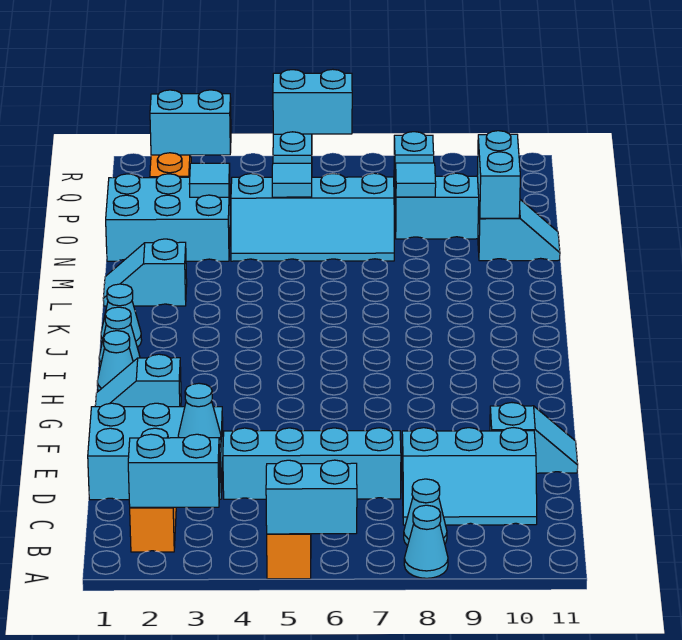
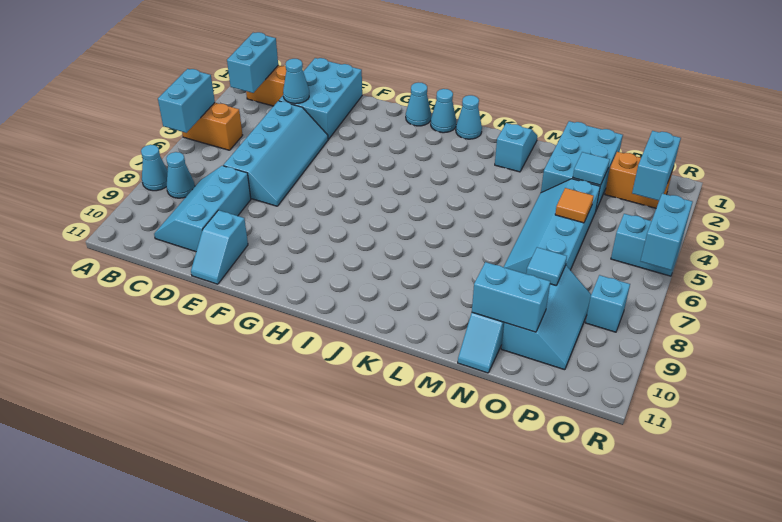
cyan slope G1:G2 level 1 top 2 -> none
cyan tile O5 level 2 -> orange tile O5 level 2

